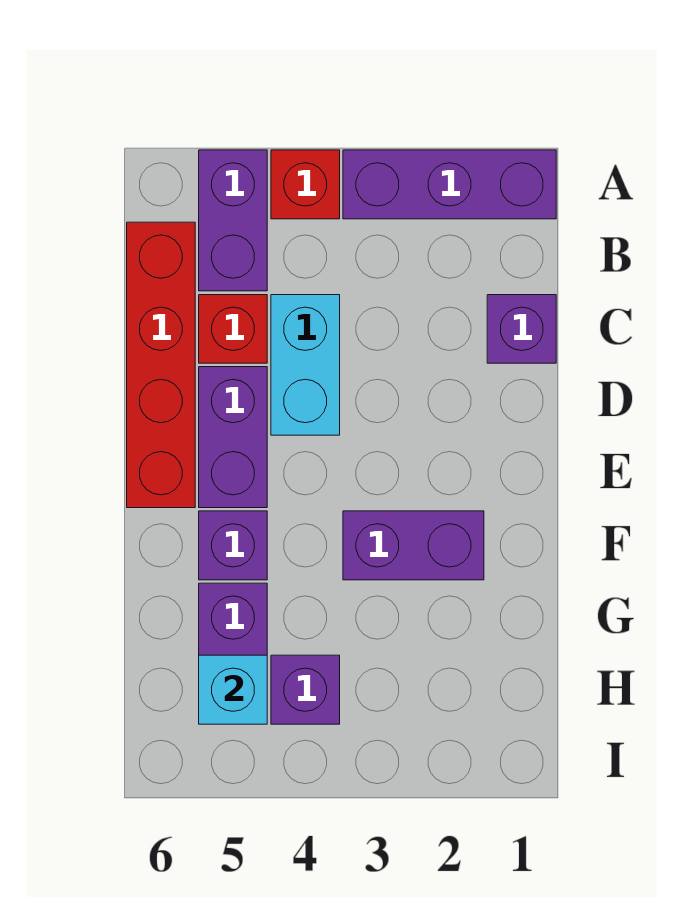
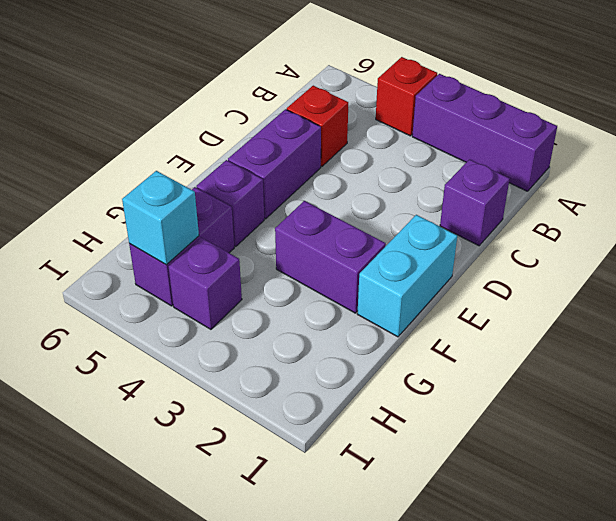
purple brick A5:B5 level 1 -> none
red brick B6:E6 level 1 -> none
cyan brick C4:D4 level 1 -> cyan brick E1:F1 level 1

